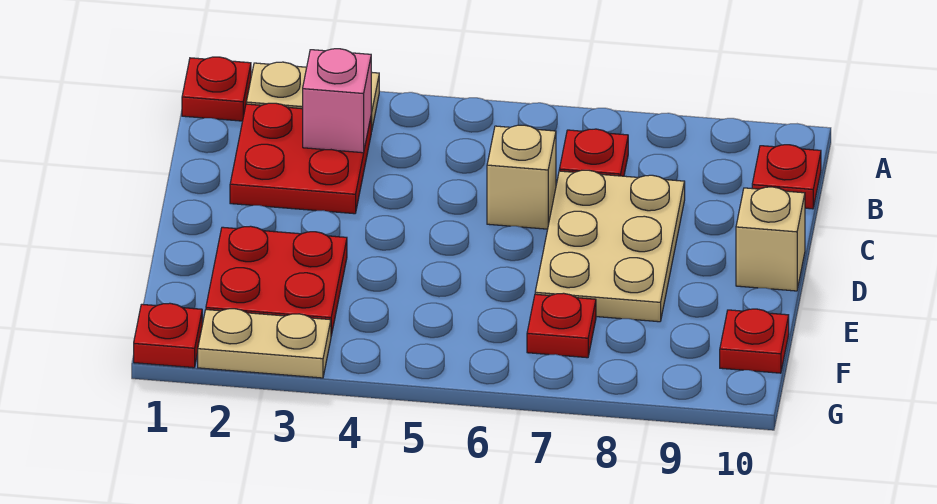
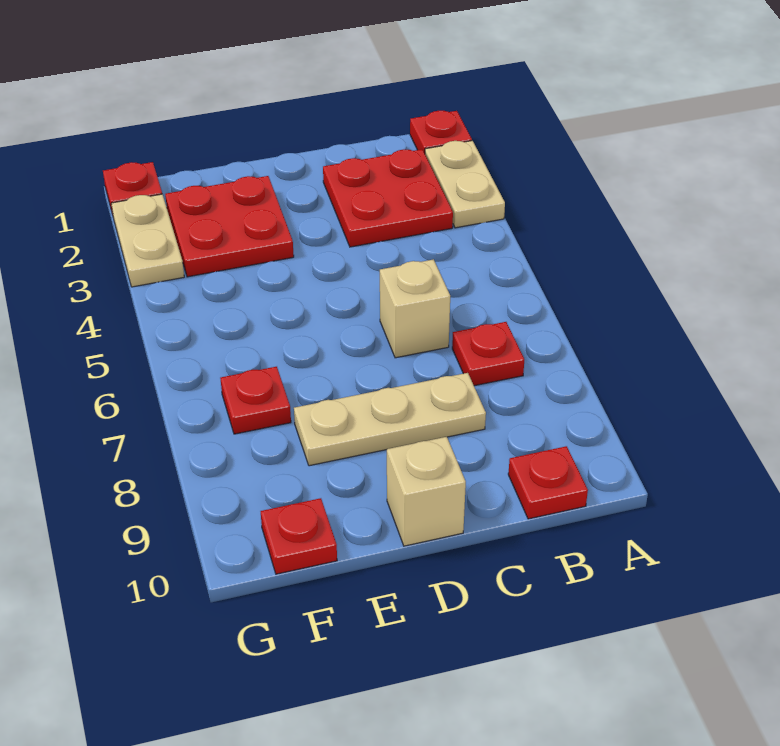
pink brick B3 level 2 -> none
tan plate C7:E8 level 1 -> tan plate C8:E8 level 1

